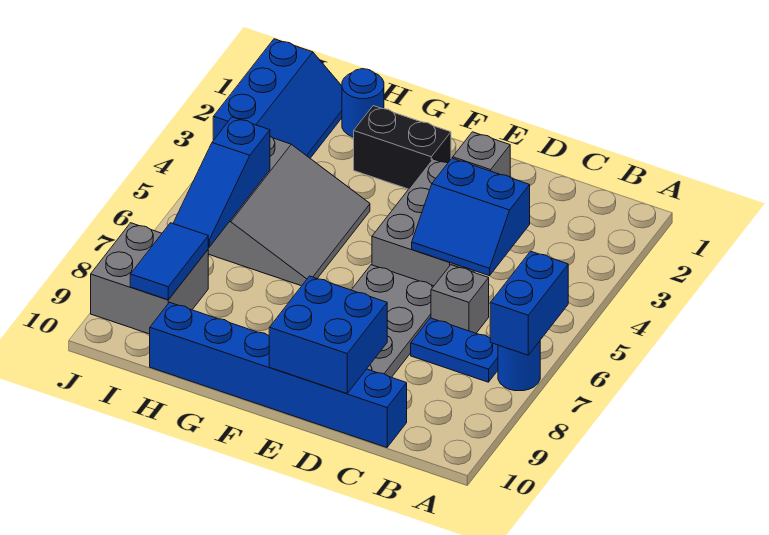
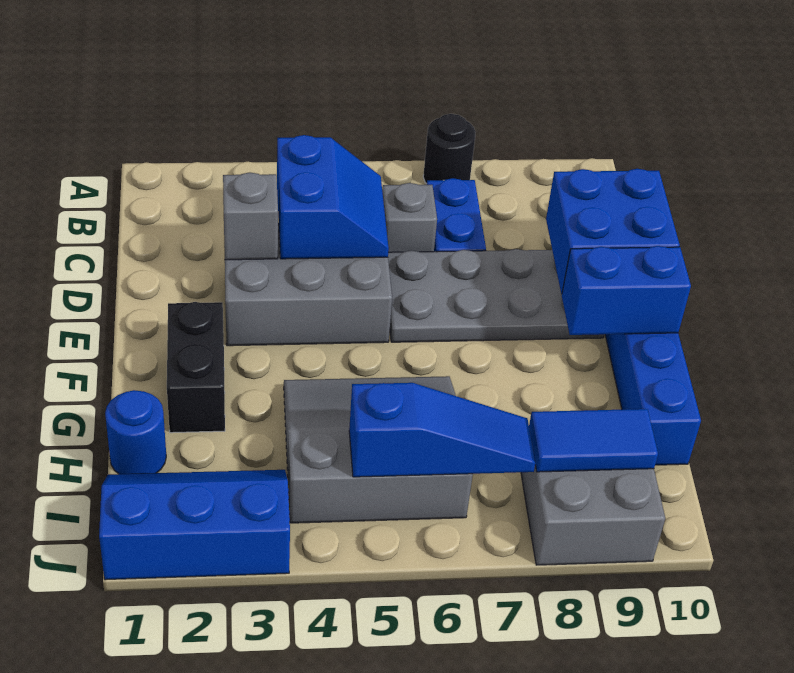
blue brick A6:A7 level 2 -> blue brick F9:F10 level 2
blue round brick A7 level 1 -> black round brick A7 level 1

